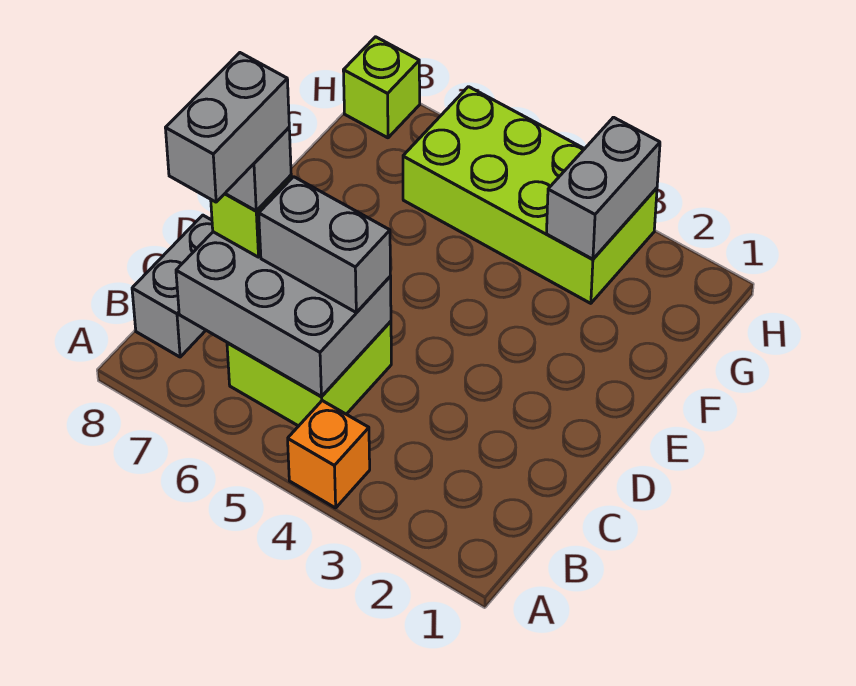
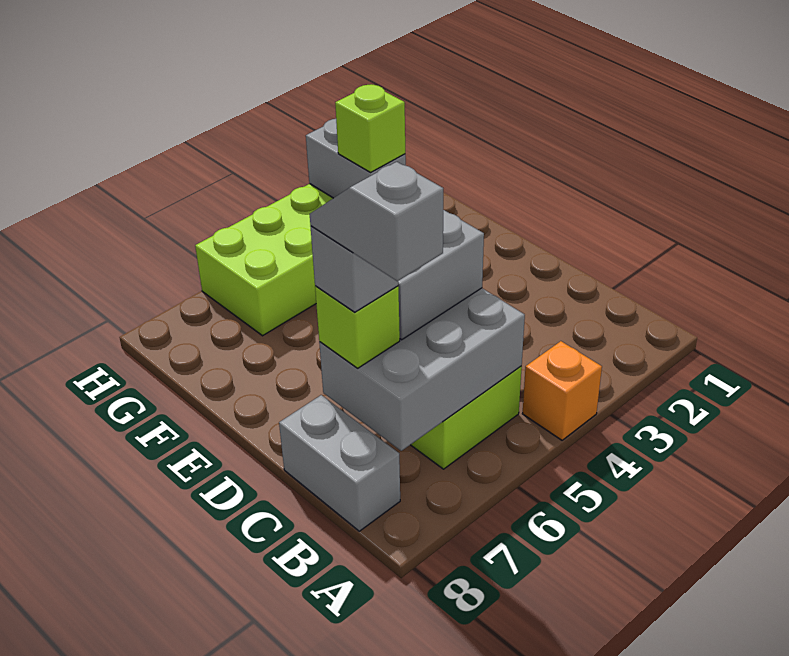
grey brick B7:C7 level 5 -> grey slope B7:C7 level 5 top B
lime brick H8 level 1 -> lime brick G3 level 3

